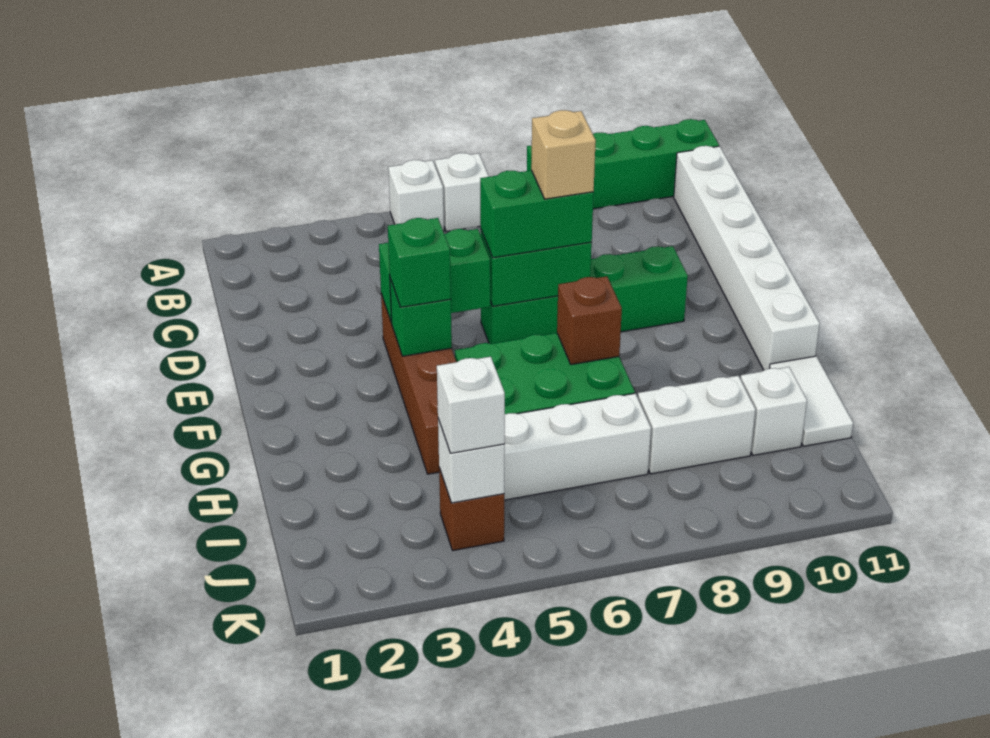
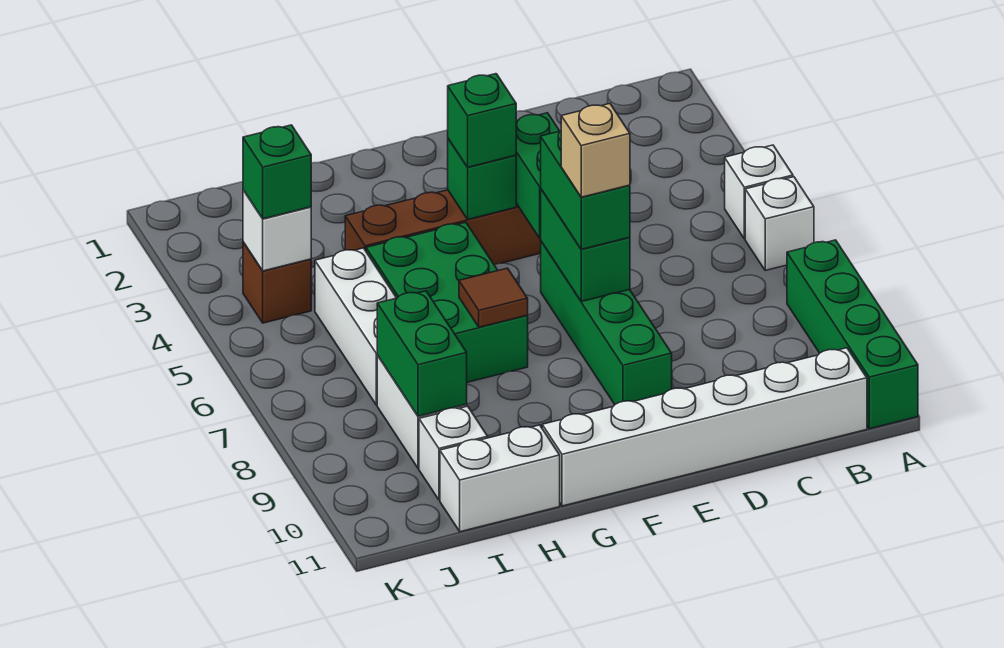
brown brick G7 level 2 -> brown tile G7 level 2
white tile H11:I11 level 1 -> white brick H11:I11 level 1
none -> green brick I8:I9 level 2
white brick J4 level 3 -> green brick J4 level 3

